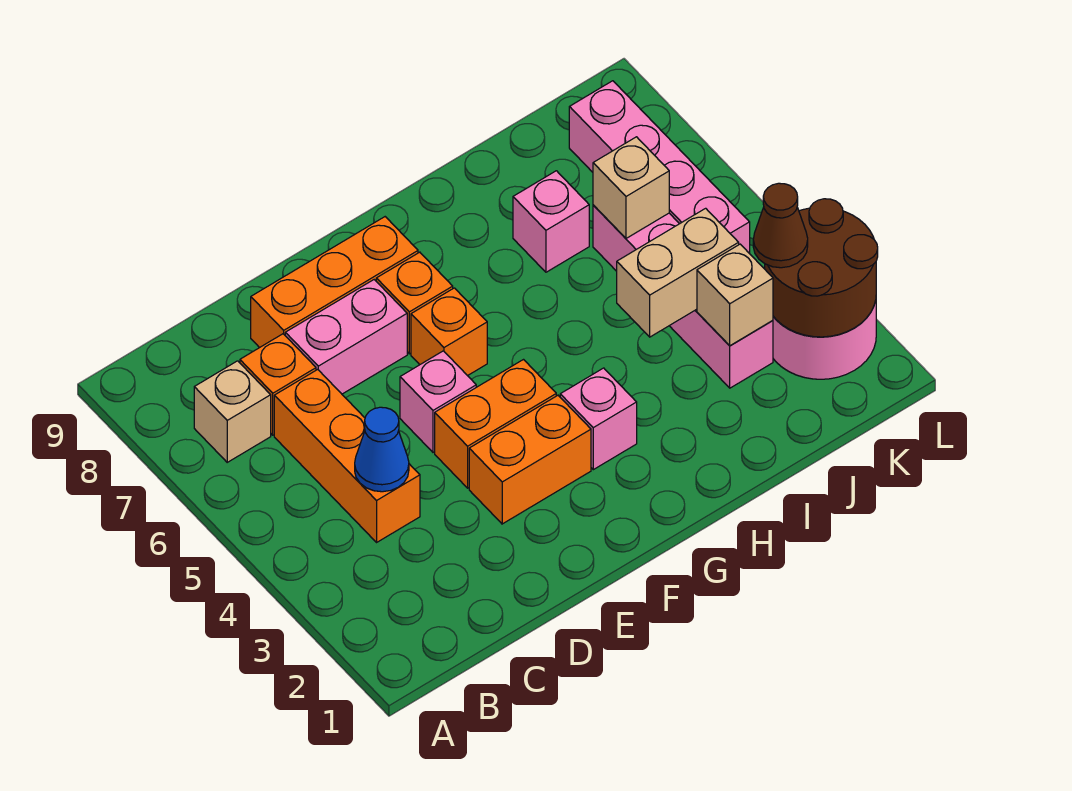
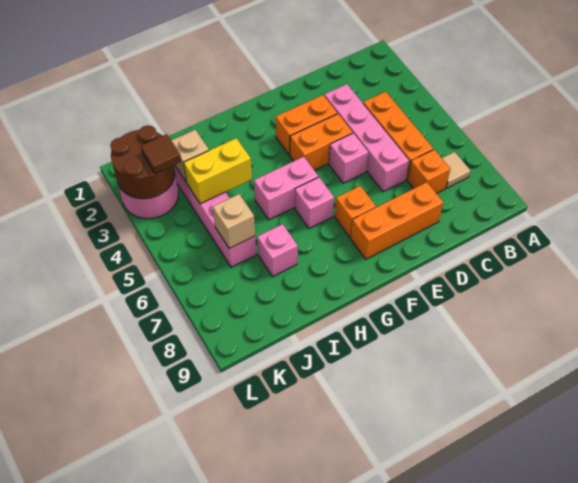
tan brick B7 level 1 -> tan tile B7 level 1
blue cone C4 level 2 -> none
pink brick D7:E7 level 1 -> pink brick G5:H5 level 1
orange brick F6 level 1 -> none
pink brick G3 level 1 -> pink brick G6 level 1
tan brick I4:J4 level 2 -> yellow brick I4:J4 level 2
brown cone K3 level 3 -> brown tile K3 level 3
pink brick K5:K8 level 1 -> pink brick D3:D6 level 1

